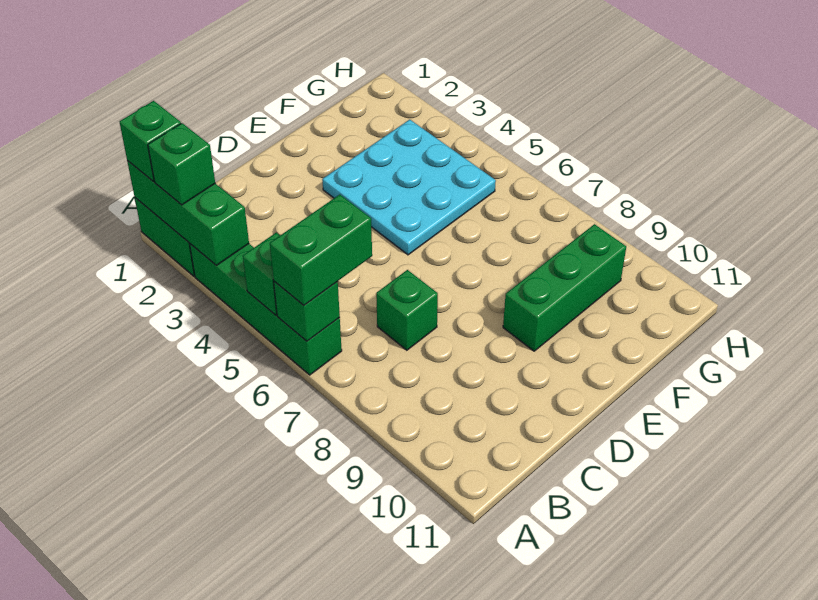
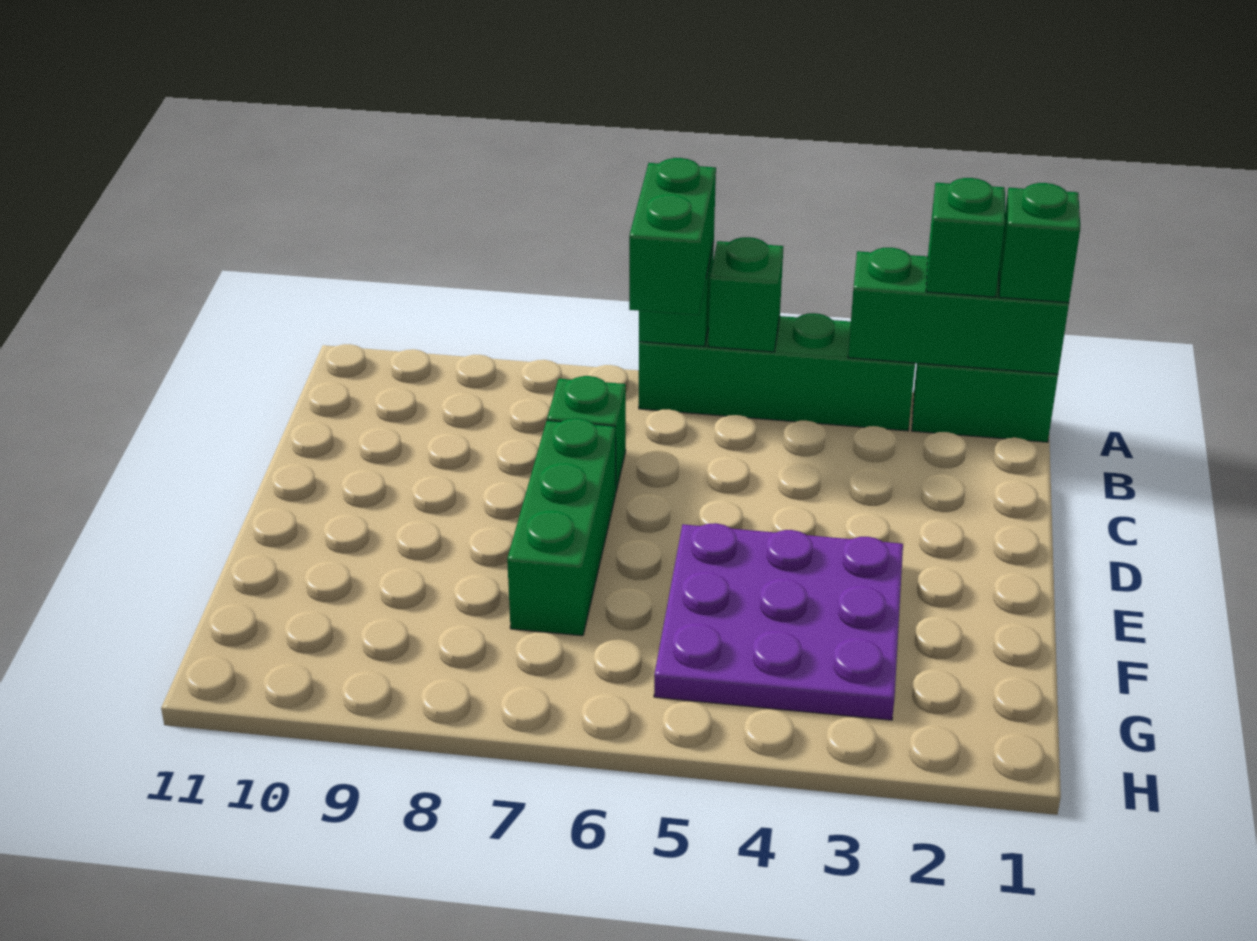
cyan plate E3:G5 level 1 -> purple plate E3:G5 level 1
green brick E9:G9 level 1 -> green brick D7:F7 level 1

